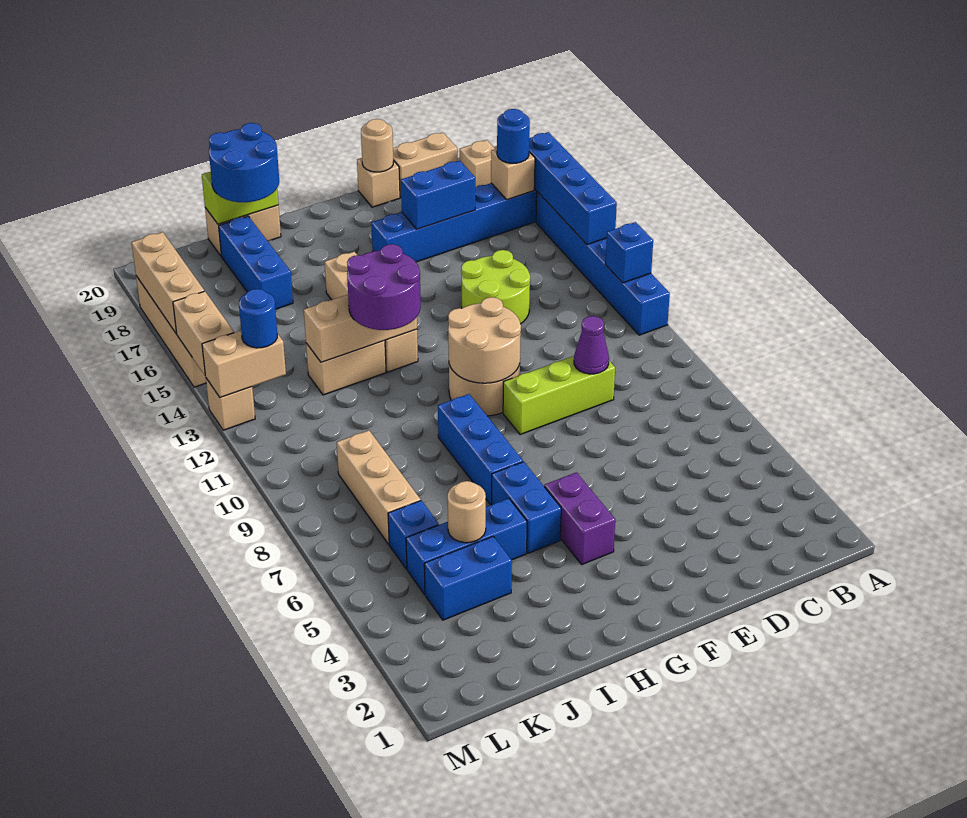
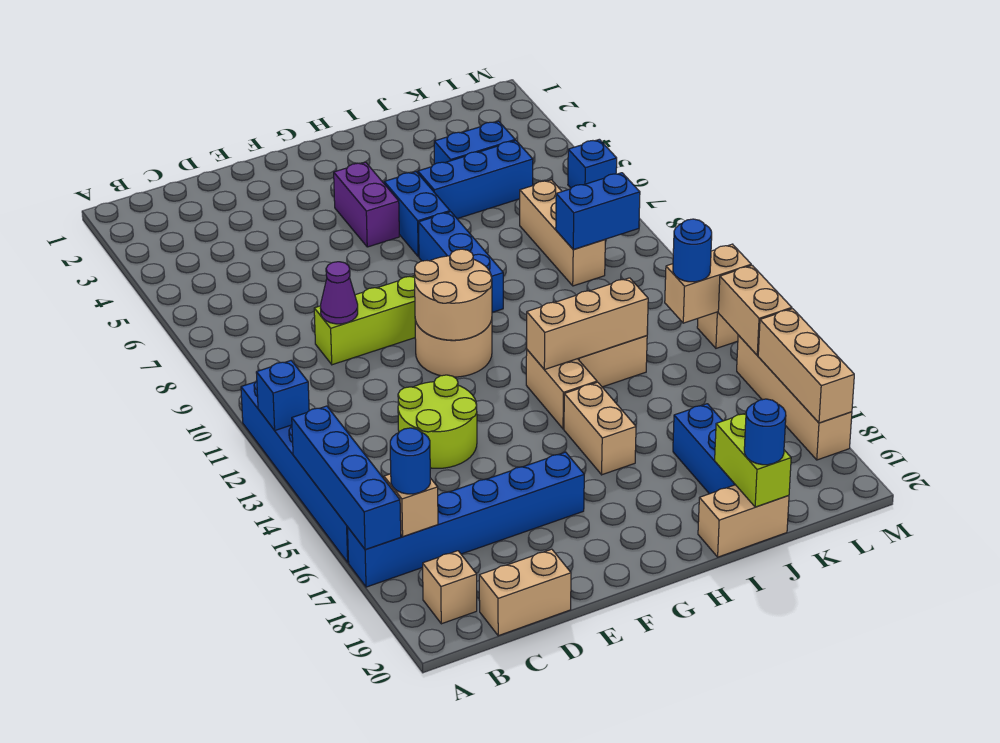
blue brick D17:E17 level 2 -> blue brick K9:L9 level 2
tan brick E20 level 1 -> none
tan round brick E20 level 2 -> none
purple round brick H12:I13 level 3 -> none
blue round brick I19:J20 level 3 -> blue round brick J20 level 3
lime brick I20:J20 level 2 -> lime brick J19:J20 level 2
tan round brick J5 level 2 -> none
blue brick K6 level 1 -> blue brick M6 level 1

